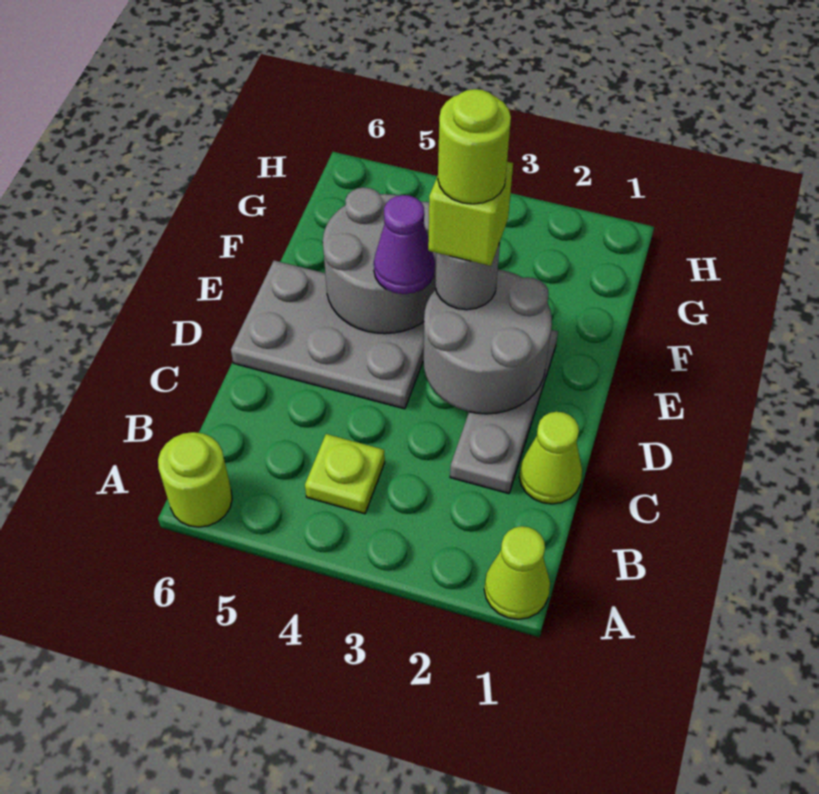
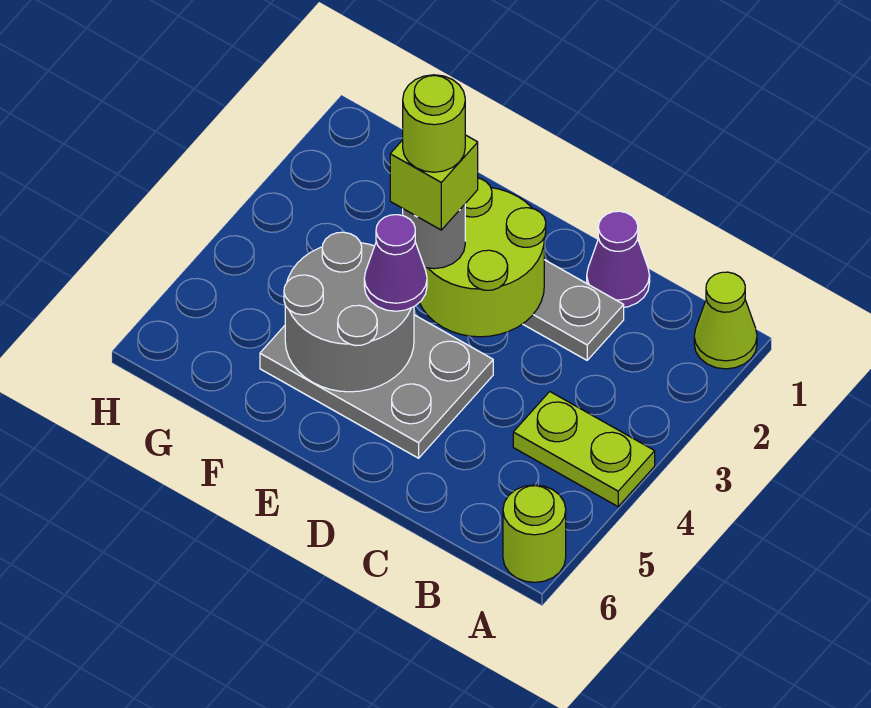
lime plate B4 level 1 -> lime plate A4:B4 level 1
lime cone C1 level 1 -> purple cone C1 level 1
grey round brick D2:E3 level 2 -> lime round brick D2:E3 level 2
grey plate D4:E6 level 1 -> grey plate D4:F5 level 1

